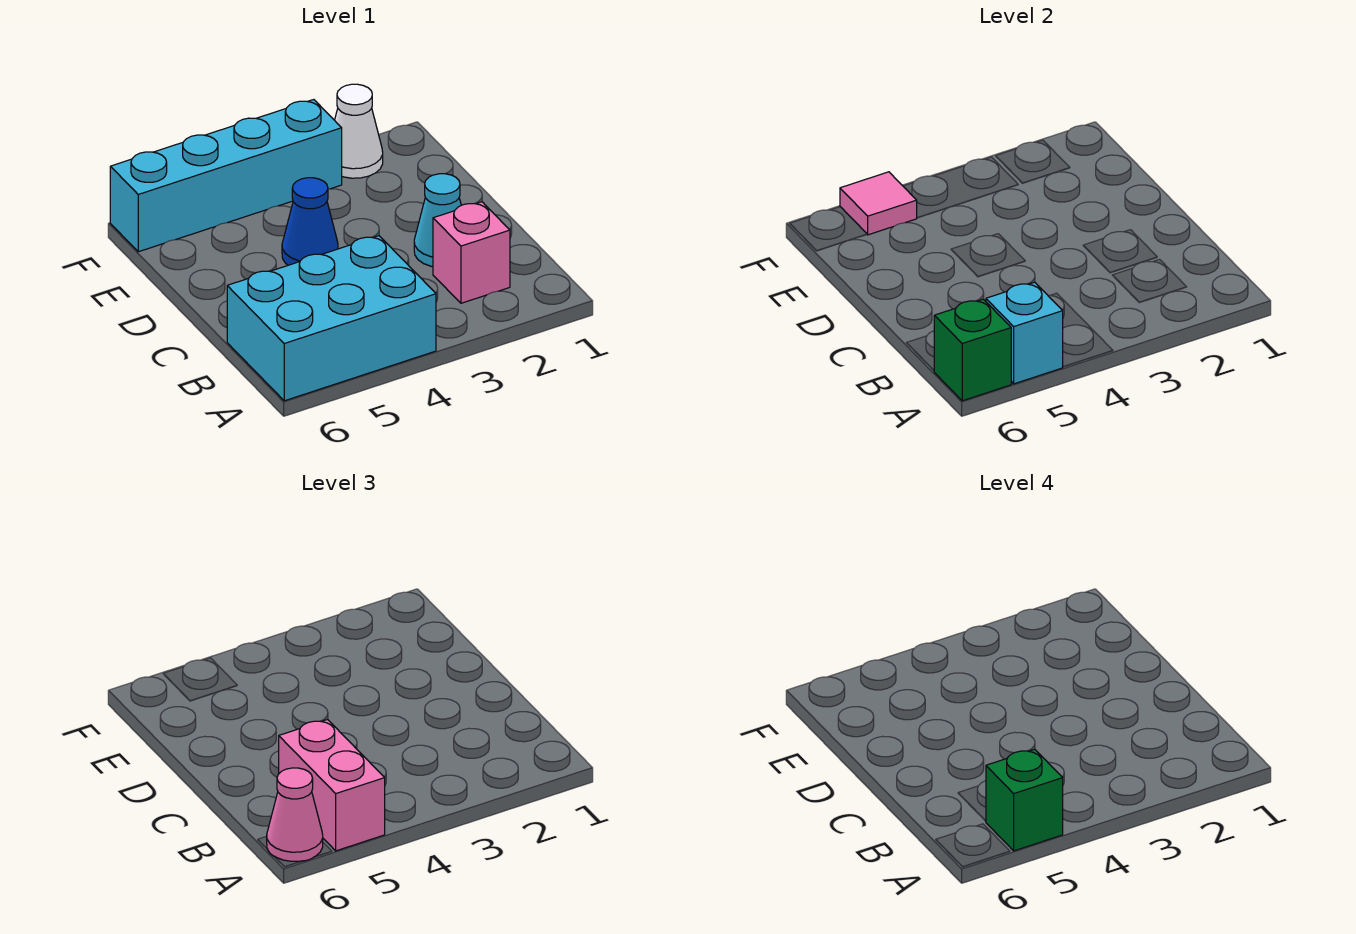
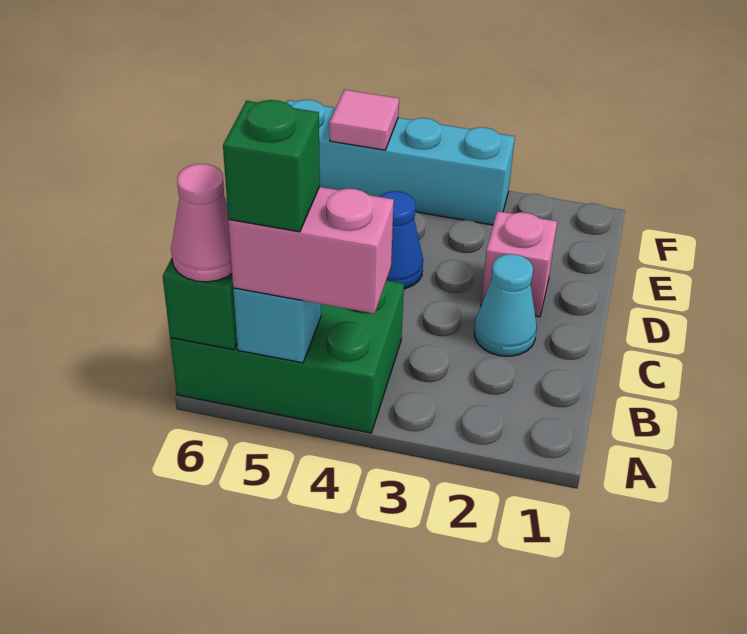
cyan brick A4:B6 level 1 -> green brick A4:B6 level 1
pink brick A5:B5 level 3 -> pink brick A4:A5 level 3
pink brick B2 level 1 -> pink brick D2 level 1
white cone F2 level 1 -> none

